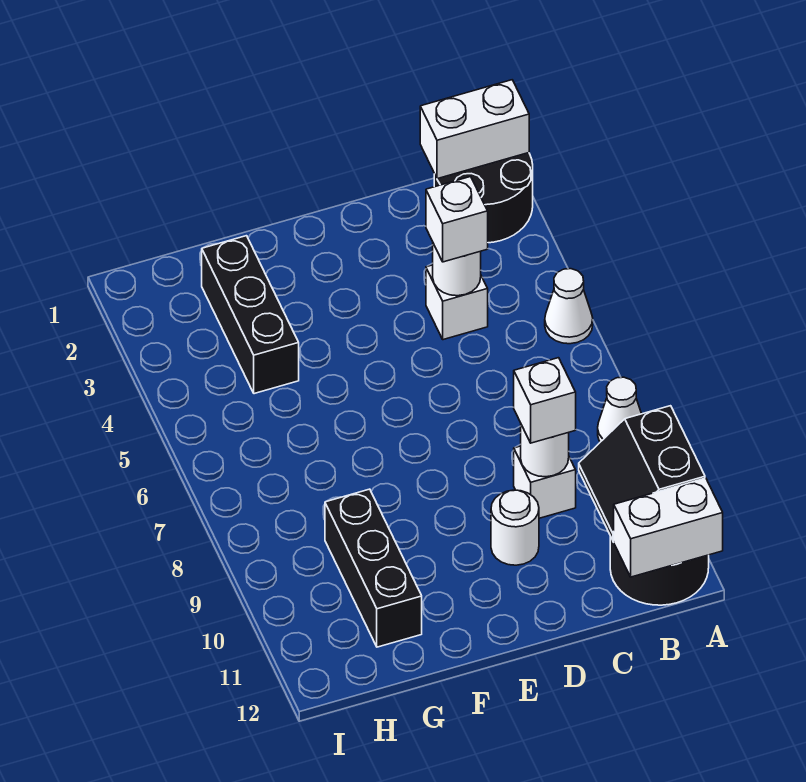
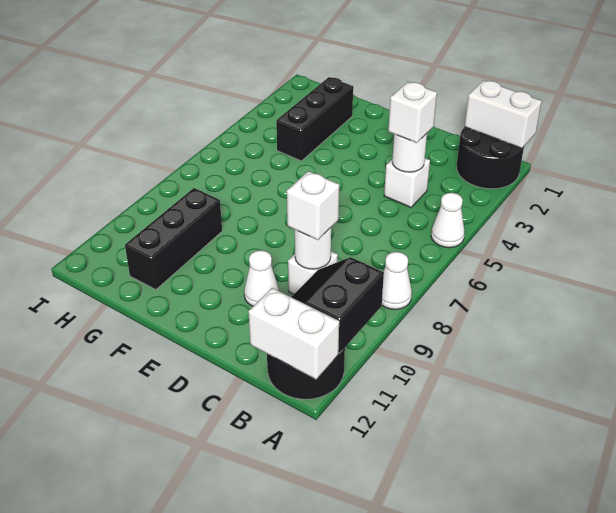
white round brick D10 level 1 -> white cone D10 level 1

